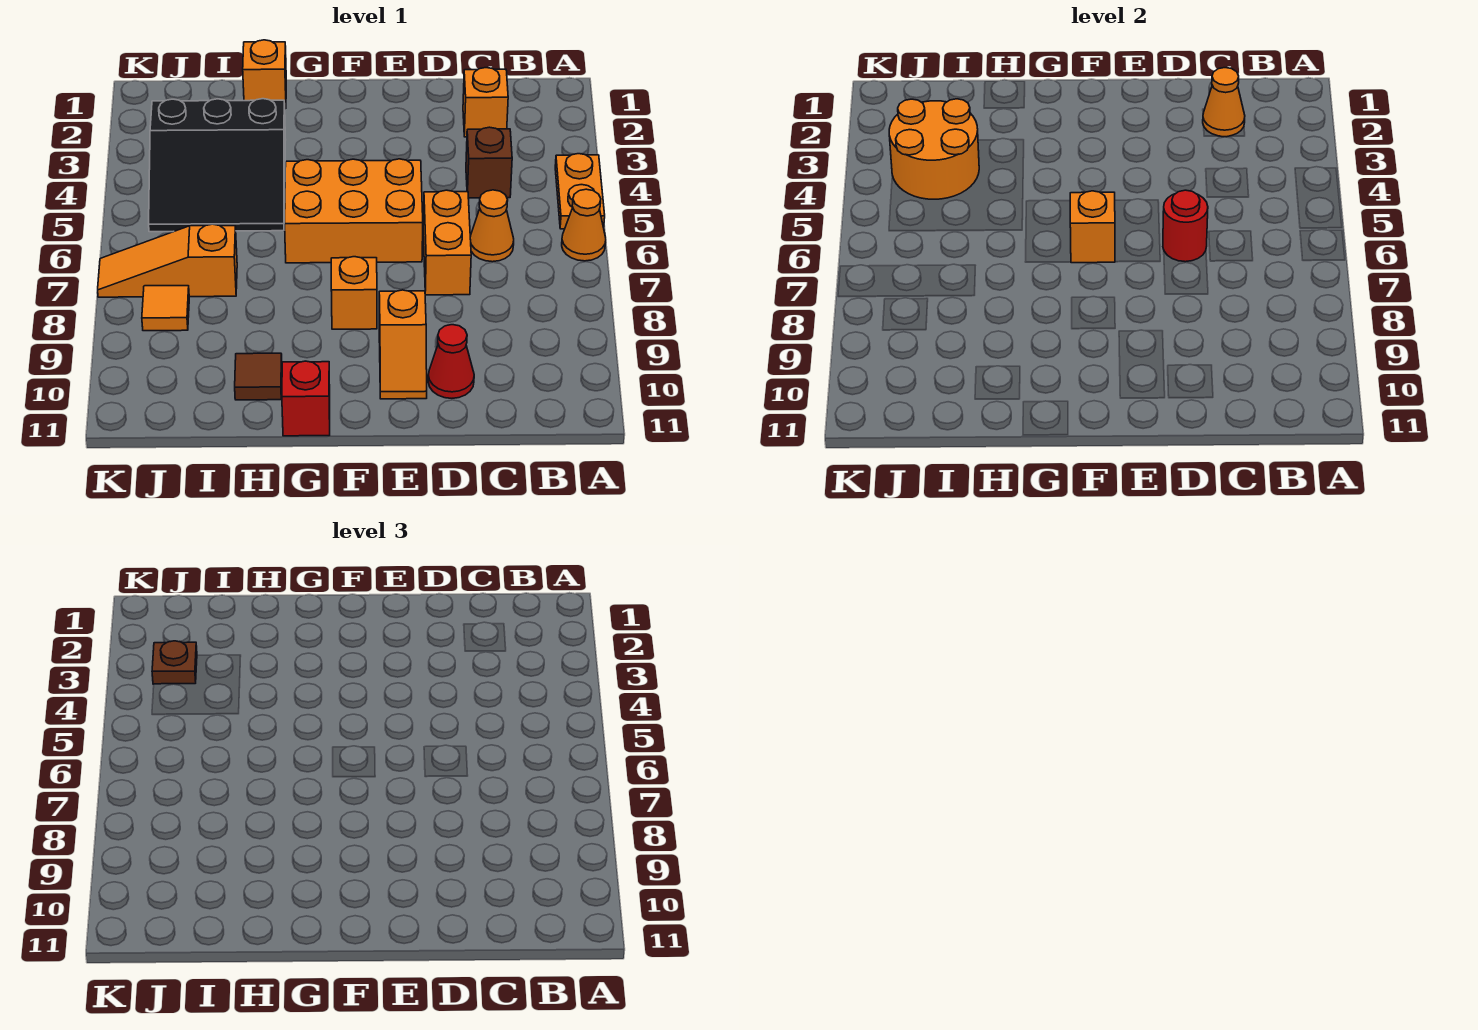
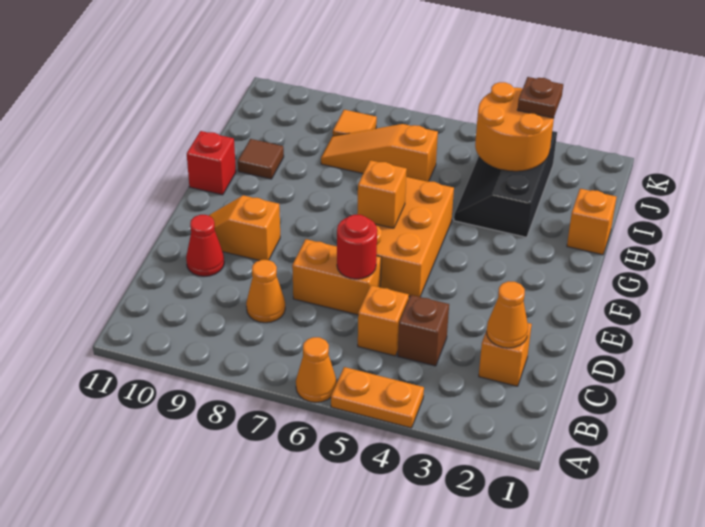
orange cone C6 level 1 -> orange cone C8 level 1
orange brick F8 level 1 -> orange brick C5 level 1
black slope H3:J5 level 1 top 3 -> black slope H3:J4 level 1 top 3
orange slope I7:K7 level 1 top I -> orange slope I6:I8 level 1 top 6

